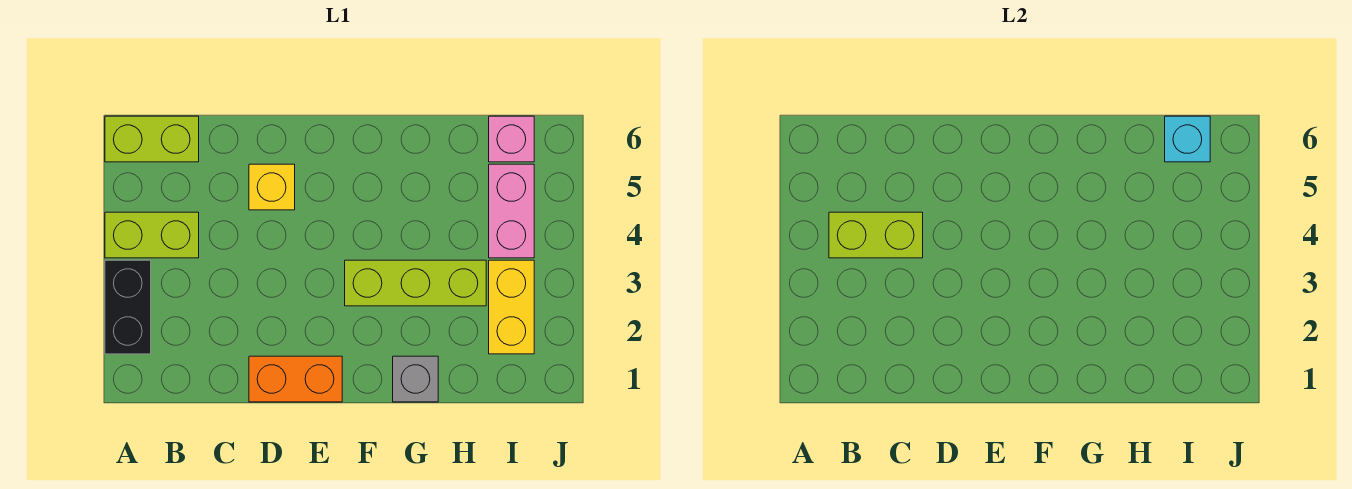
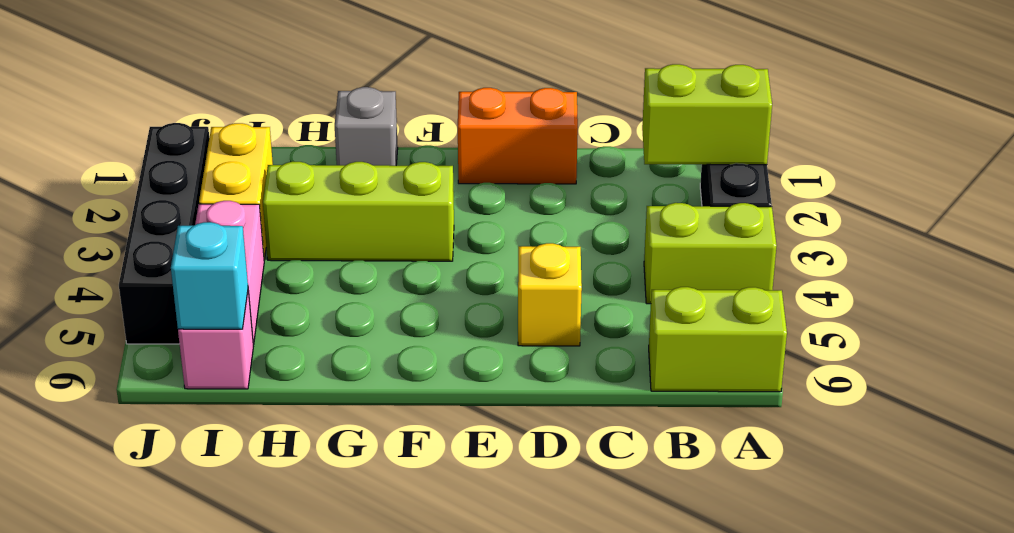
lime brick B4:C4 level 2 -> lime brick A2:B2 level 2
none -> black brick J2:J5 level 1

